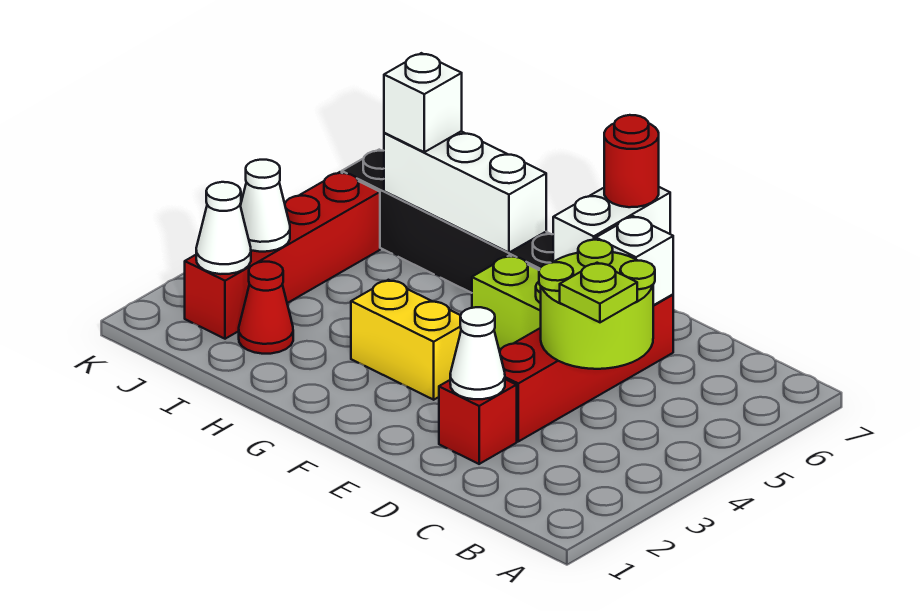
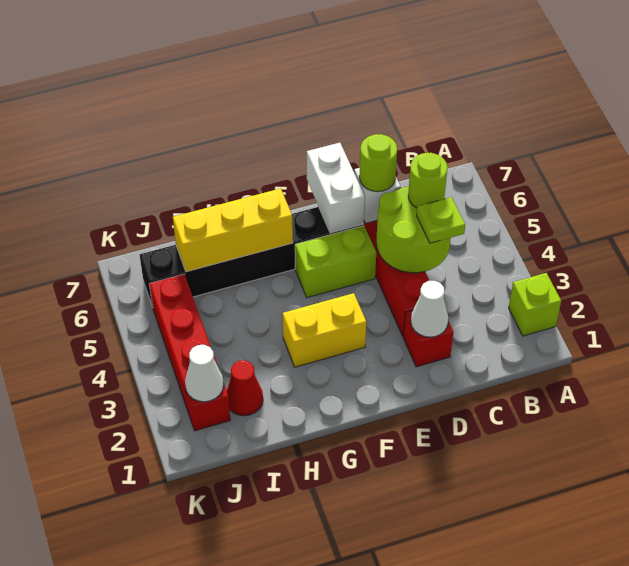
none -> lime brick A2 level 1
none -> lime round brick C5 level 3
none -> lime round brick D6 level 3
red round brick E7 level 3 -> none
white brick G6:I6 level 2 -> yellow brick G6:I6 level 2
white brick I6 level 3 -> none
white cone J3 level 2 -> none

